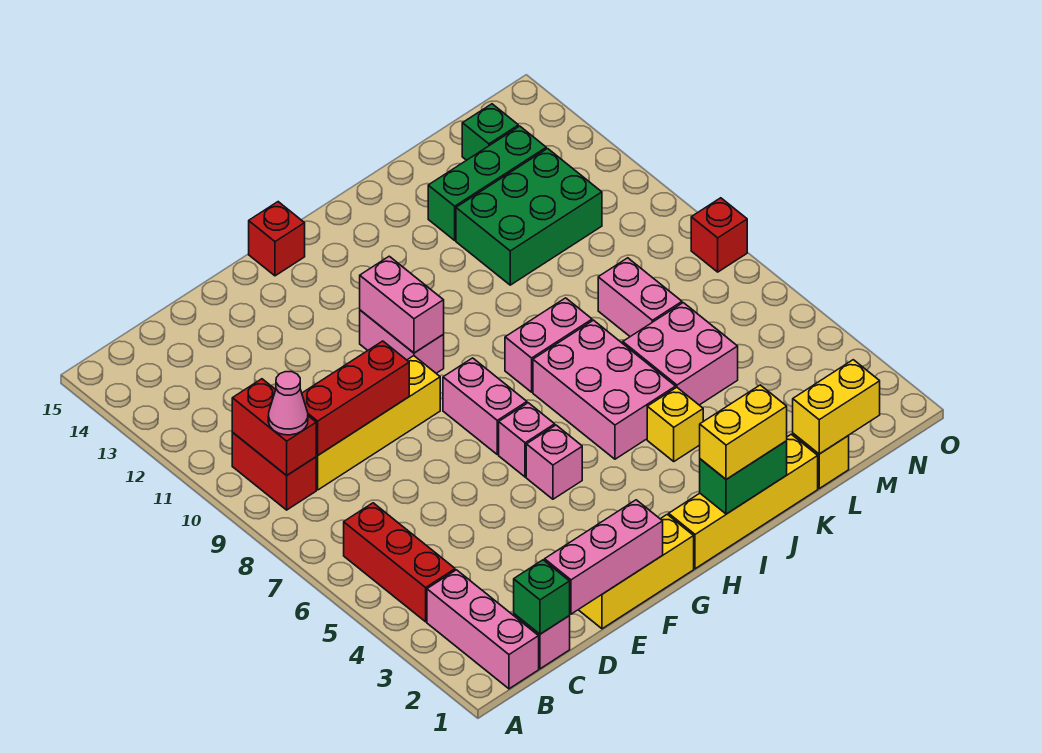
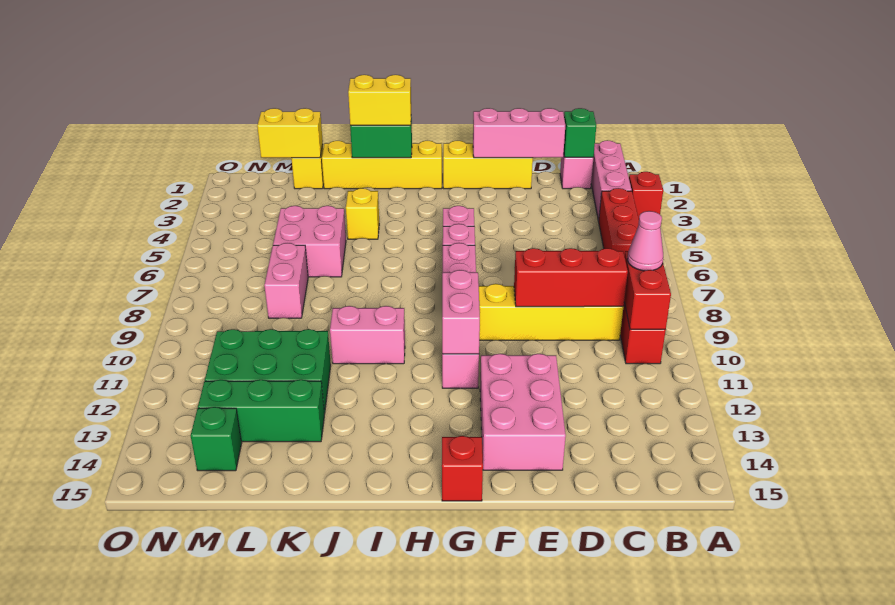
pink brick I5:J7 level 1 -> pink brick E12:F14 level 1
pink brick I8:J8 level 1 -> pink brick I10:J10 level 1
red brick O8 level 1 -> red brick A3 level 1

